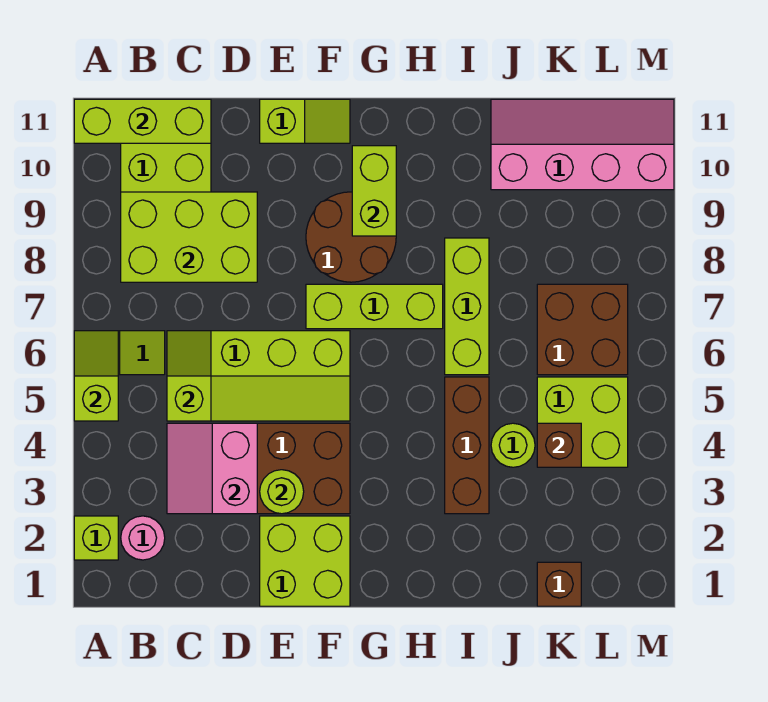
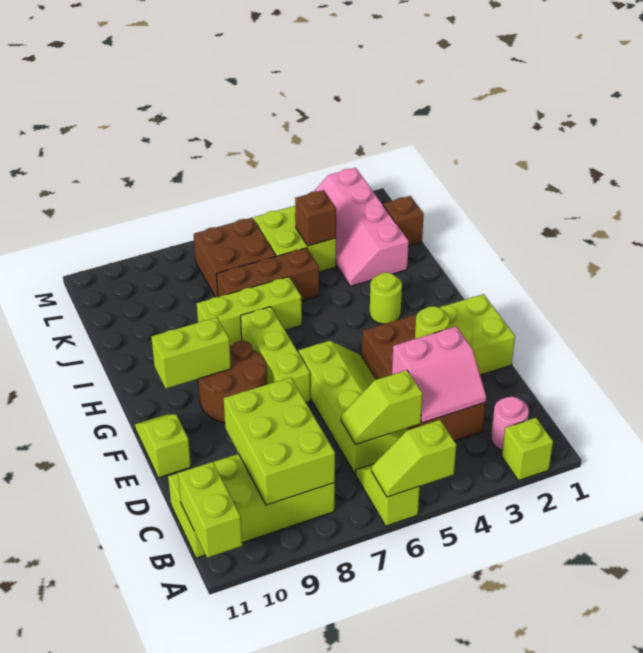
lime brick A11:C11 level 2 -> lime brick A11:B11 level 2
brown brick I3:I5 level 1 -> brown brick J5:J7 level 1
lime round brick J4 level 1 -> lime round brick H3 level 1
pink slope J10:M11 level 1 top 10 -> pink slope J2:M3 level 1 top 2

